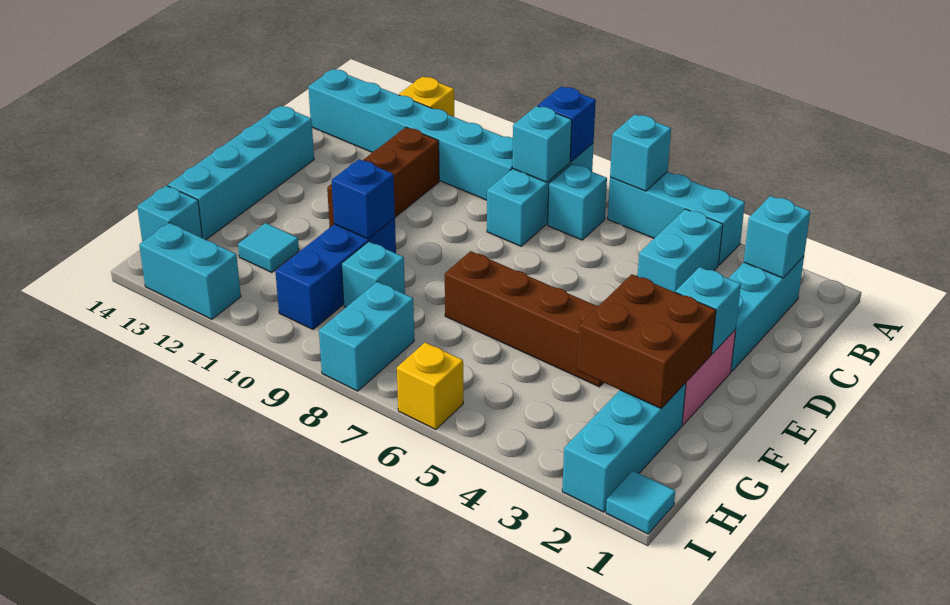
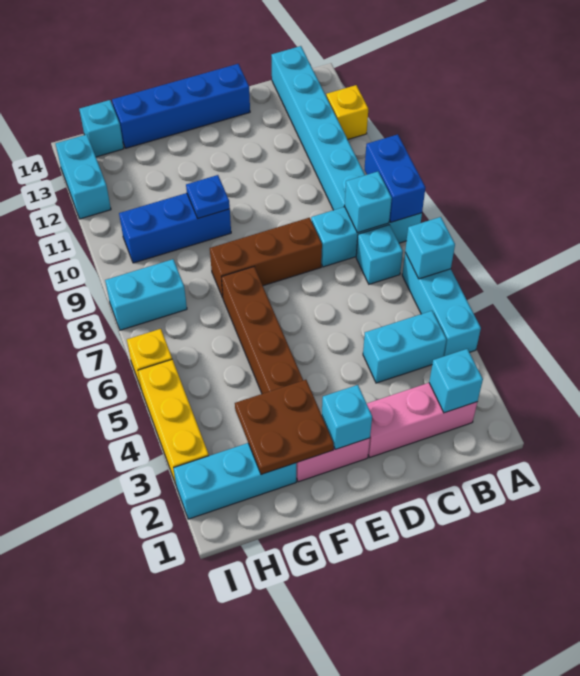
blue brick A8 level 2 -> blue brick A8:A9 level 2
cyan brick B2:D2 level 1 -> pink brick B2:D2 level 1
brown brick C11:E11 level 1 -> brown brick D8:F8 level 1
cyan brick D14:G14 level 1 -> blue brick D14:G14 level 1
brown brick F2:G3 level 2 -> brown plate F2:G3 level 2
blue brick F10 level 2 -> blue plate F10 level 2
cyan brick G9 level 1 -> none
cyan tile G12 level 1 -> none
cyan tile I1 level 1 -> none
none -> yellow brick I3:I5 level 1

